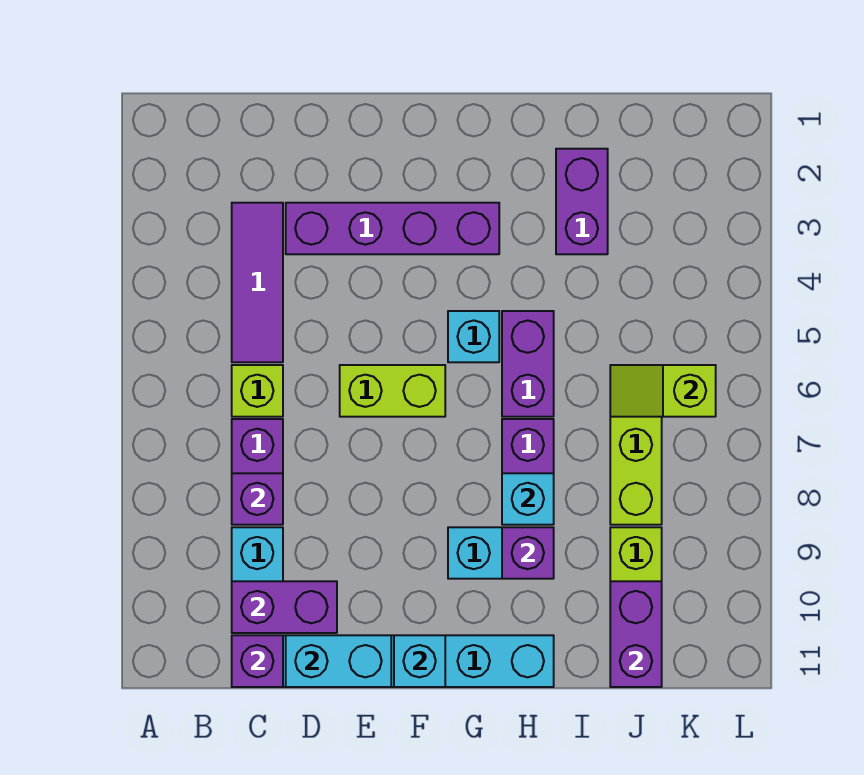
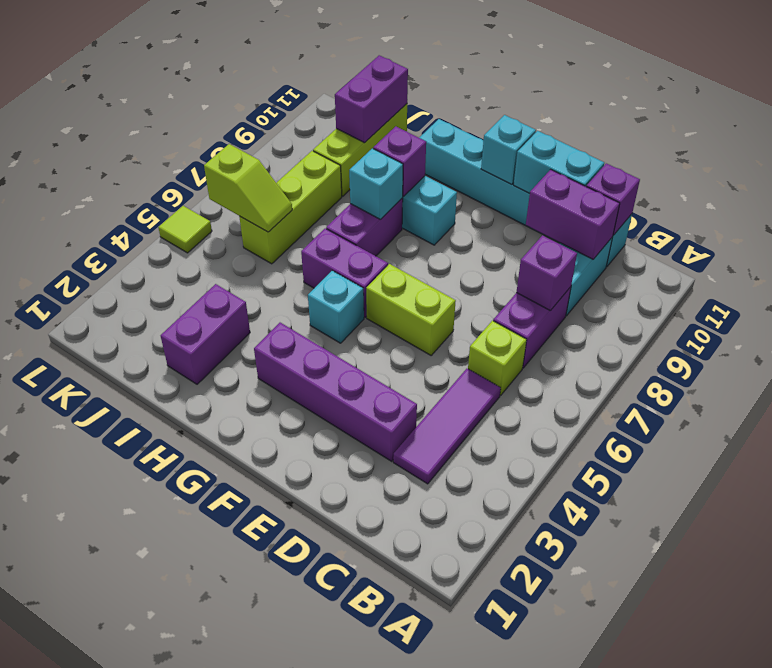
purple brick H5:H6 level 1 -> purple brick G6:H6 level 1
none -> lime tile L5 level 1

